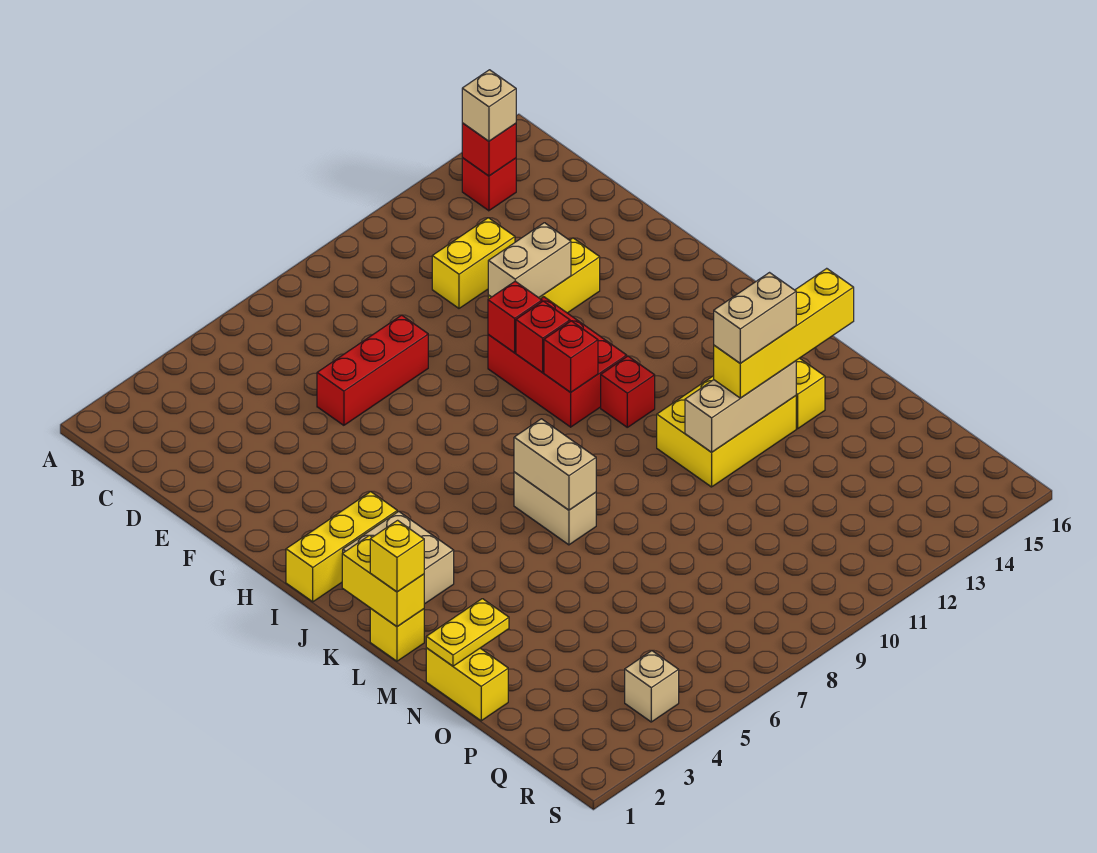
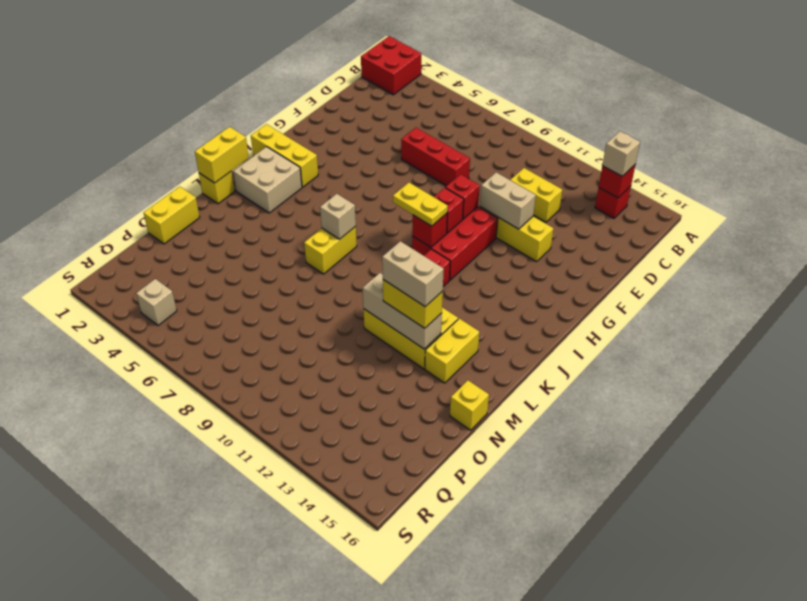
none -> red brick A1:B2 level 1
tan brick K7:L7 level 1 -> yellow brick K7:L7 level 1
tan brick K7:L7 level 2 -> tan brick K7 level 2
yellow brick L1 level 3 -> yellow brick N16 level 1
yellow brick M12:M15 level 3 -> yellow brick M12:M13 level 3
yellow plate N1:N2 level 2 -> yellow plate I9:I10 level 3

